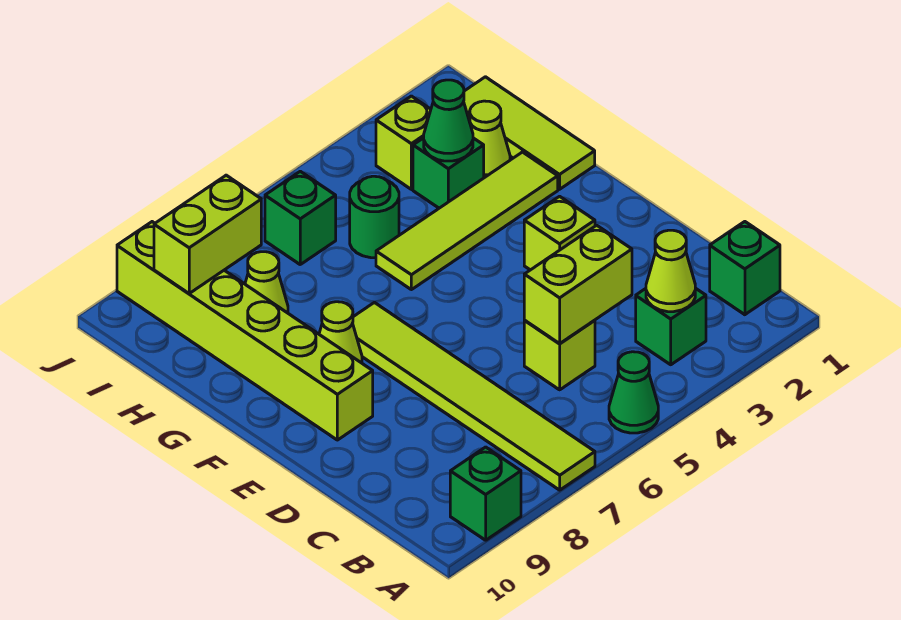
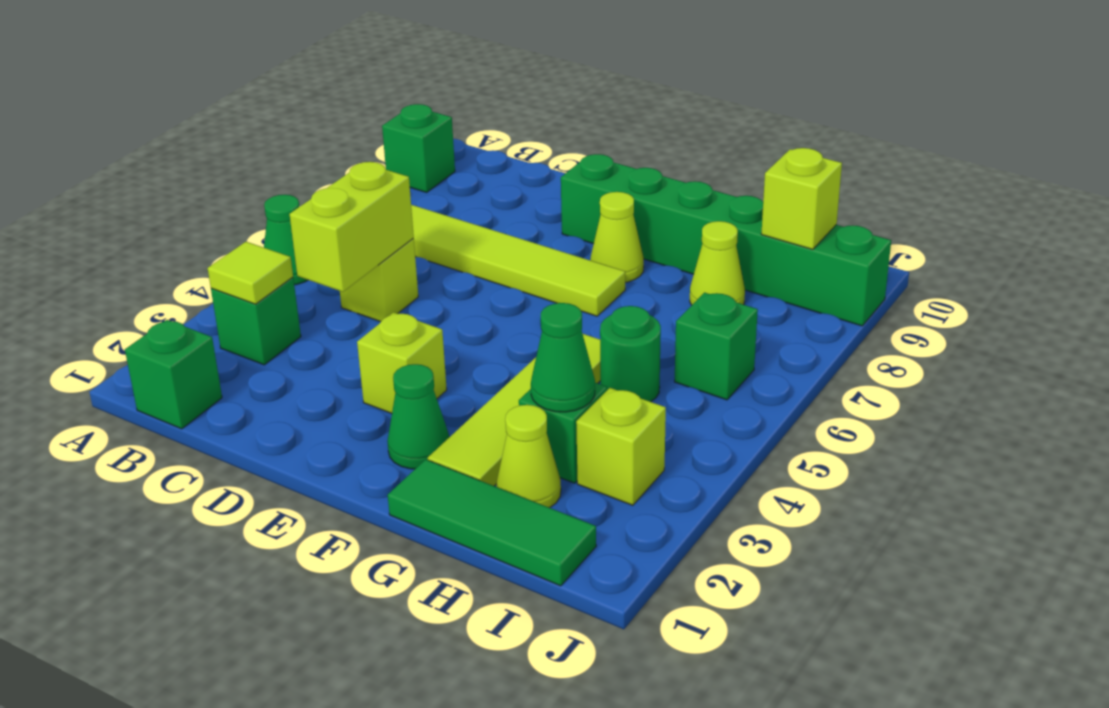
lime cone B3 level 2 -> lime tile B3 level 2
lime brick E9:J9 level 1 -> green brick E9:J9 level 1
none -> green cone F2 level 1
lime tile G1:I1 level 1 -> green tile G1:I1 level 1
lime brick I8:I9 level 2 -> lime brick I9 level 2

